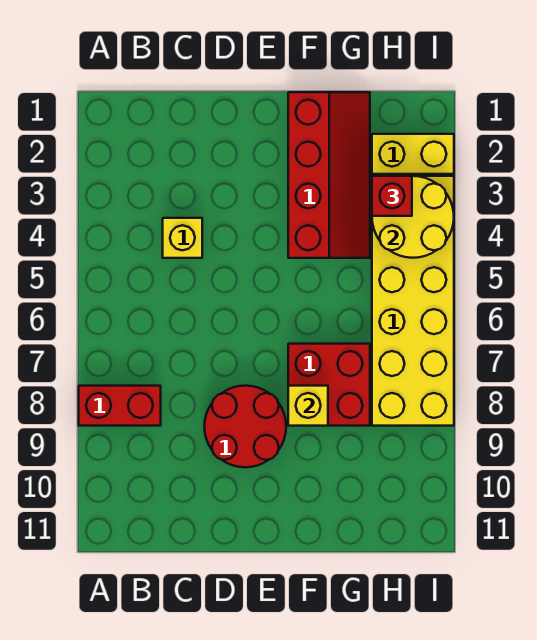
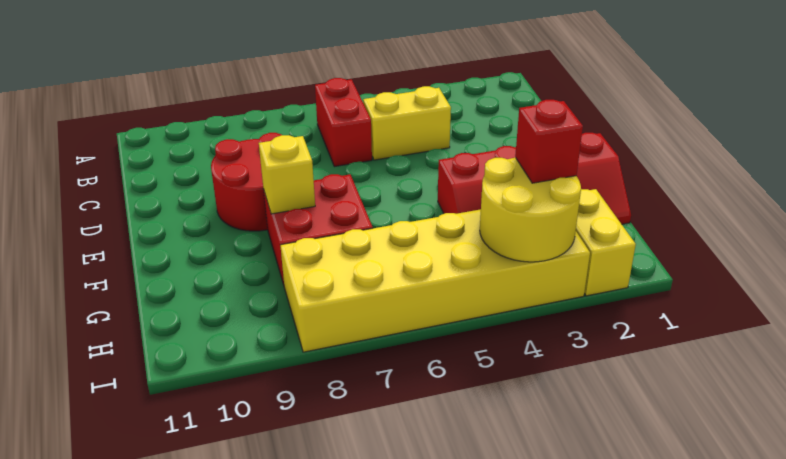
red brick A8:B8 level 1 -> red brick B6:C6 level 1
yellow brick C4 level 1 -> yellow brick C4:C5 level 1

